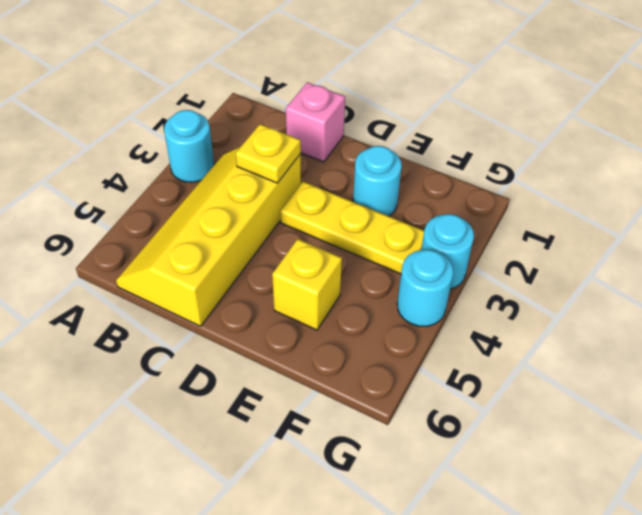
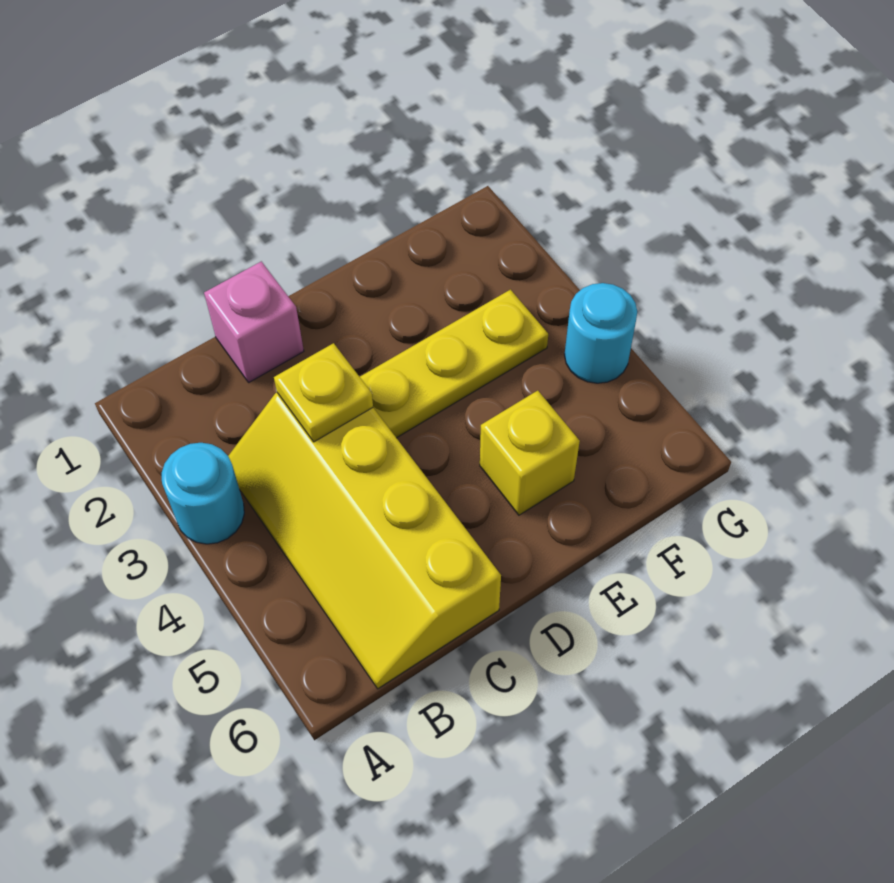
cyan round brick E2 level 1 -> none
cyan round brick G3 level 1 -> none

